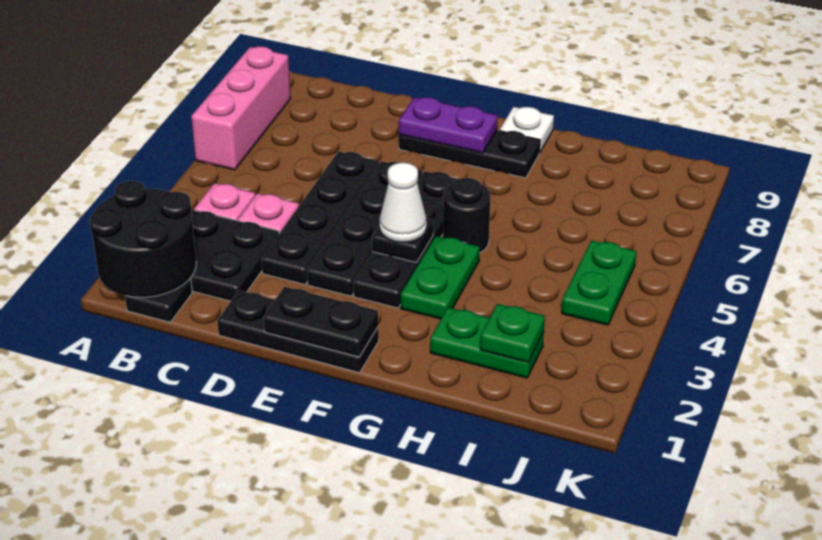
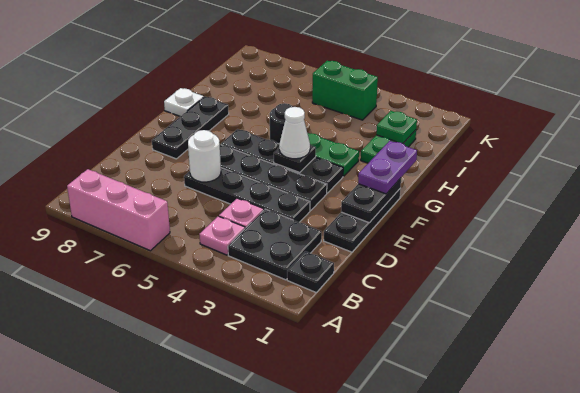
black round brick A1:B2 level 2 -> none
none -> white round brick D6 level 2
purple plate E8:F8 level 2 -> purple plate F1:G1 level 3
green plate J4:J5 level 1 -> green brick J4:J5 level 1

